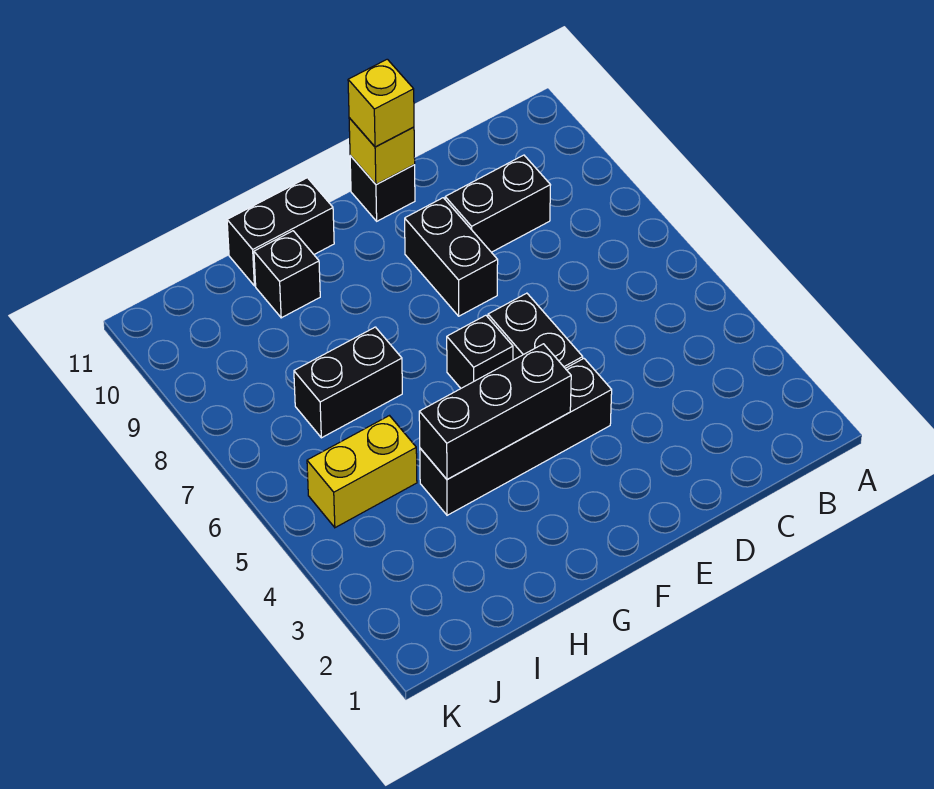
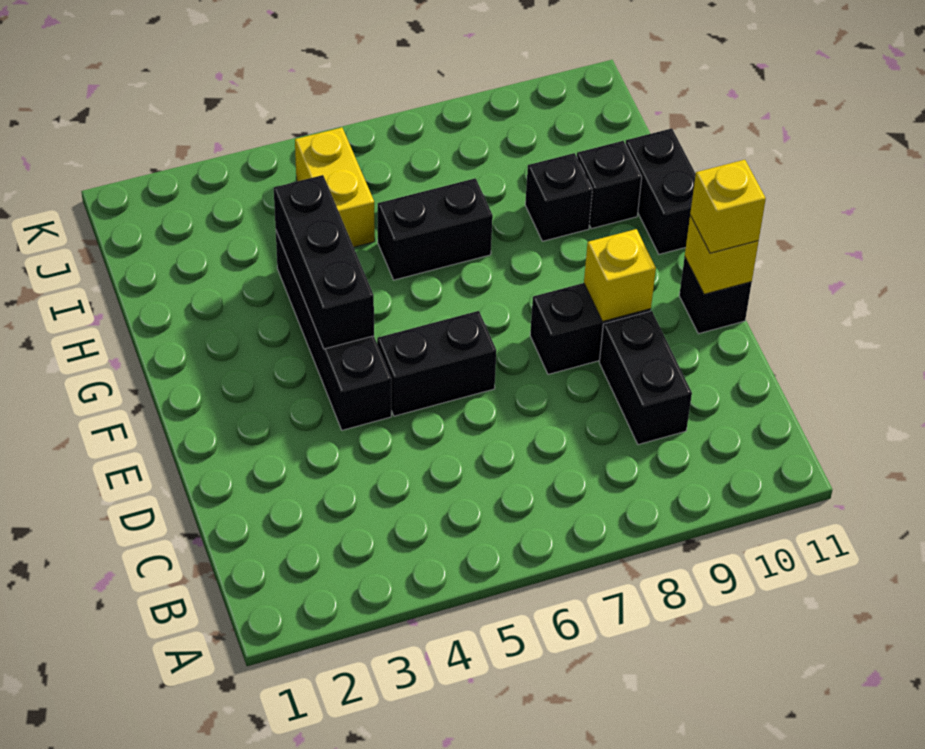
none -> yellow brick E9 level 2
black brick F6 level 1 -> black brick H9 level 1
black brick H7:I7 level 1 -> black brick H6:H7 level 1

